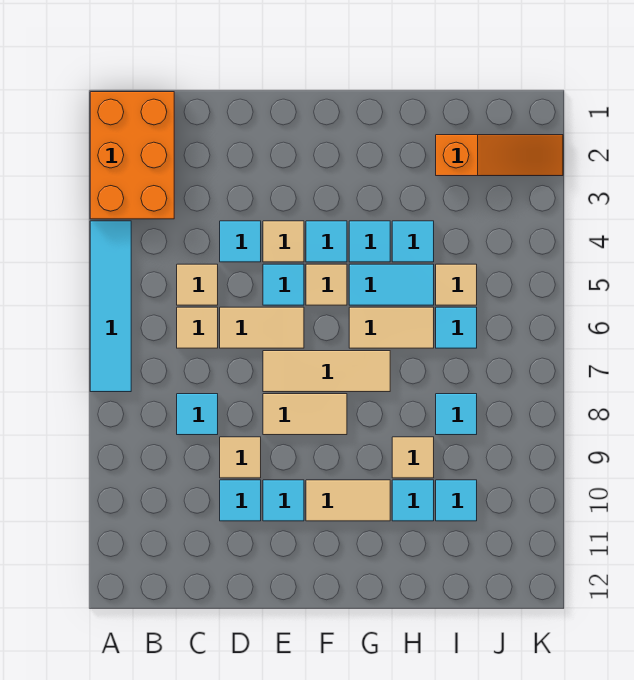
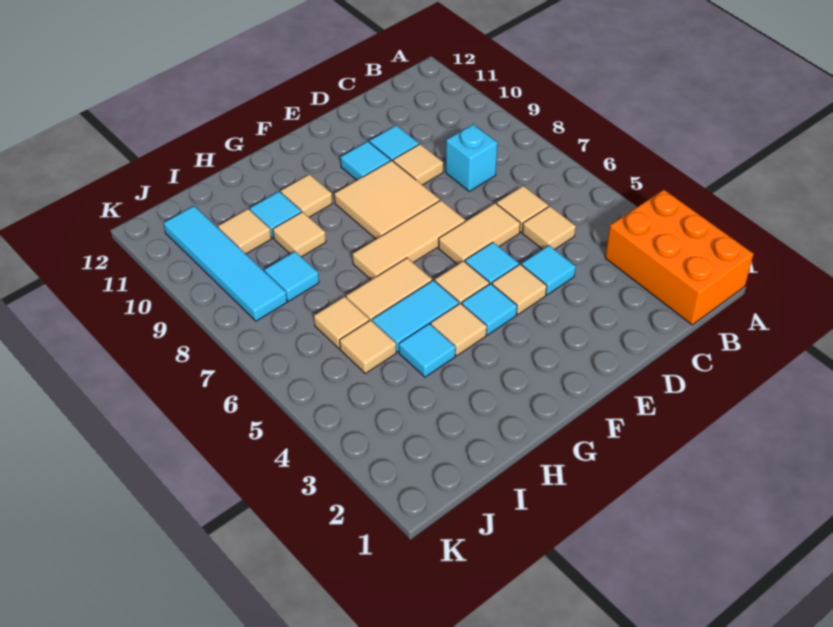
cyan tile A4:A7 level 1 -> cyan tile J8:J11 level 1
cyan tile C8 level 1 -> cyan brick C8 level 1
tan tile E8:F8 level 1 -> tan tile E8:F9 level 1
tan tile F10:G10 level 1 -> tan tile G10 level 1
cyan tile G4 level 1 -> tan tile G4 level 1
orange slope I2:K2 level 1 top I -> none
cyan tile I6 level 1 -> tan tile I6 level 1
cyan tile I10 level 1 -> tan tile I10 level 1

